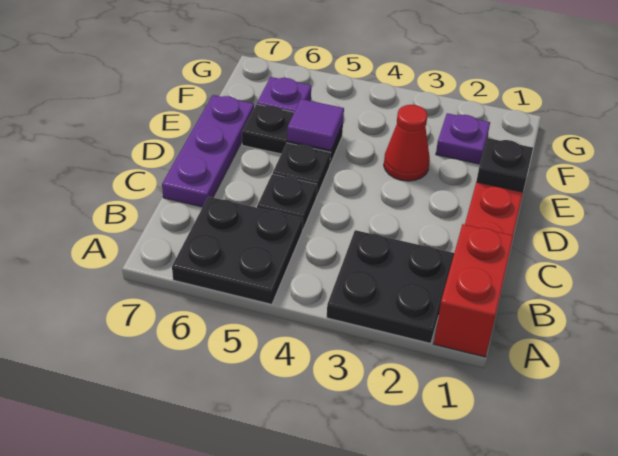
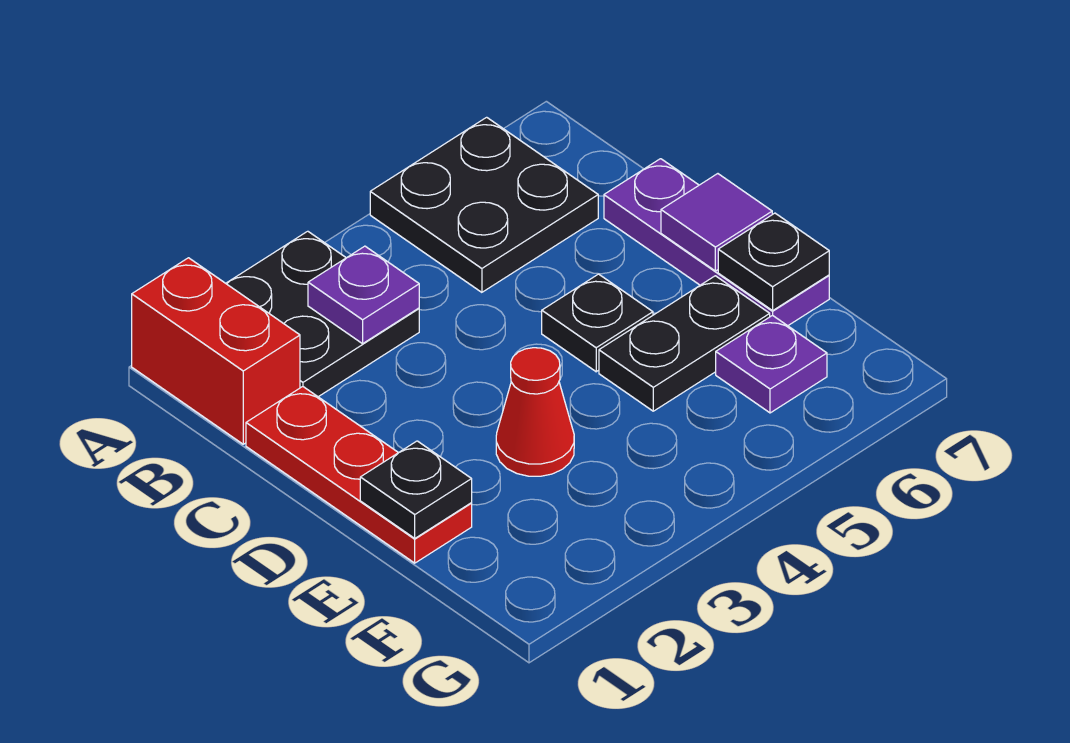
black plate C5 level 1 -> black plate E7 level 2
purple tile E5 level 2 -> purple tile D7 level 2
purple plate F2 level 1 -> purple plate B3 level 2

